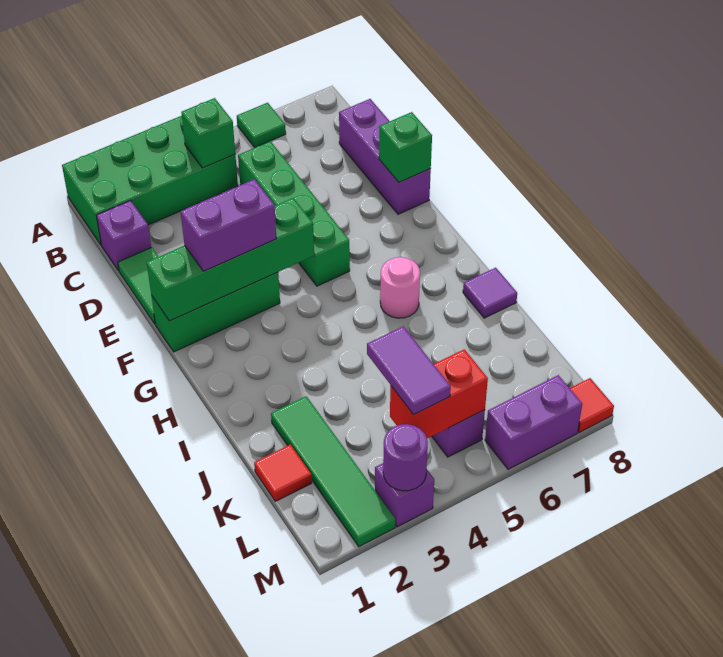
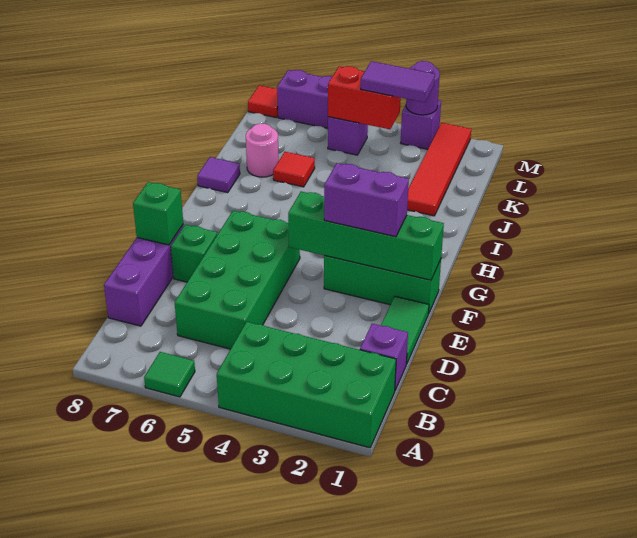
green brick B4 level 2 -> green brick E7 level 1
green brick C5:F5 level 1 -> green brick C5:F6 level 1
pink round brick H6 level 1 -> pink round brick J7 level 1
green tile J2:M2 level 1 -> red tile J2:M2 level 1
red tile K1 level 1 -> red tile J6 level 1
purple tile K4:L4 level 3 -> purple tile L3:L4 level 3

